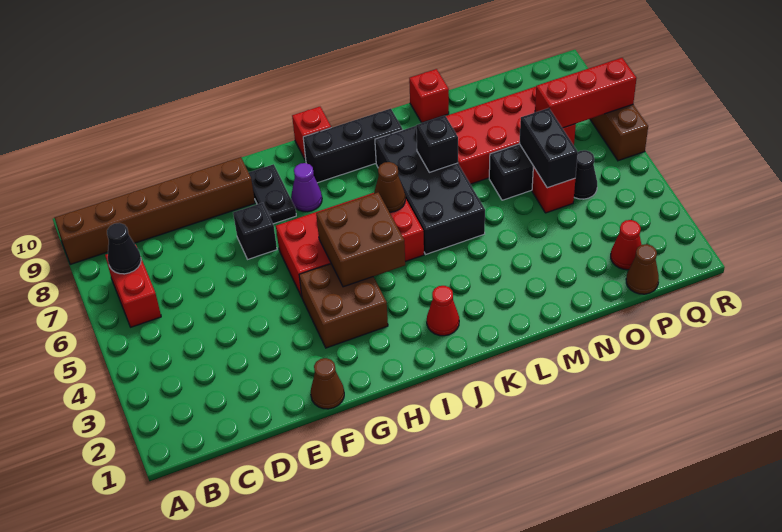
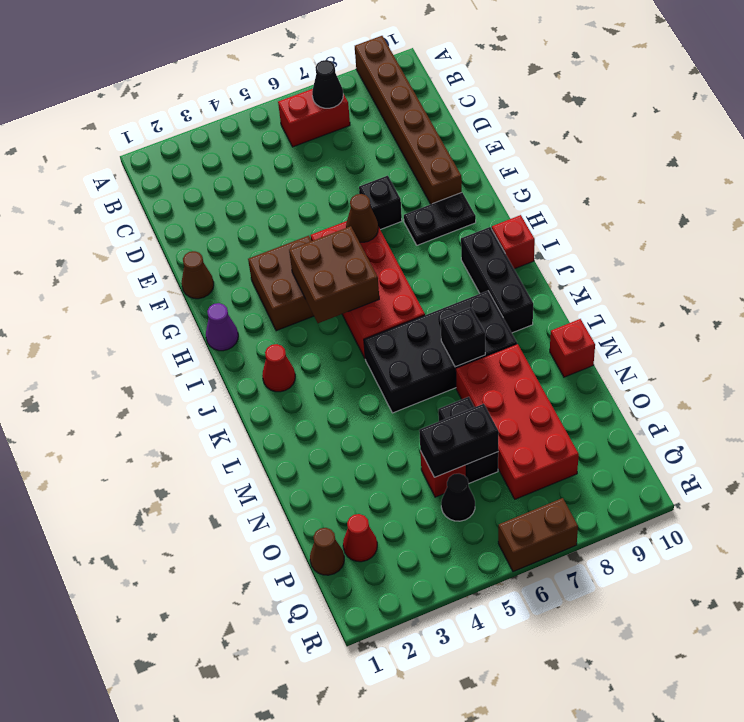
purple cone H8 level 1 -> purple cone H1 level 1
brown cone J6 level 2 -> brown cone G6 level 2
red brick P7:R7 level 2 -> none

